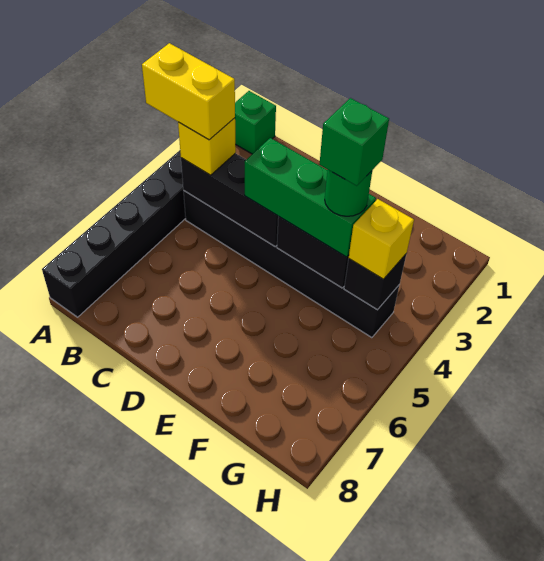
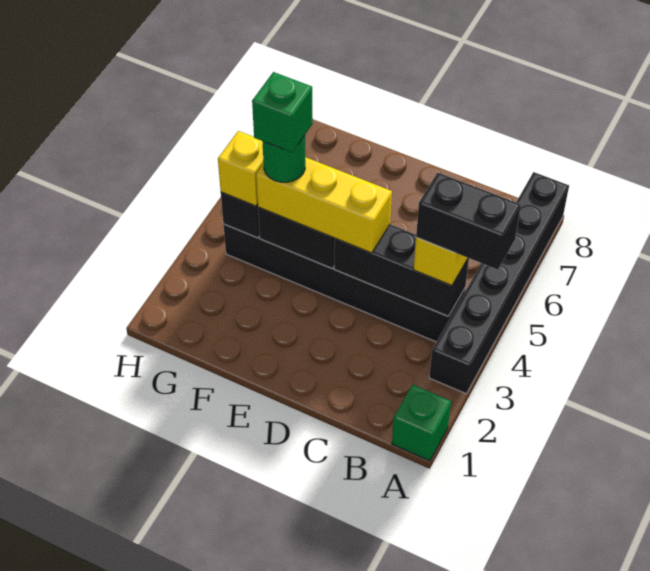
yellow brick A4:B4 level 4 -> black brick A4:B4 level 4
green brick D4:F4 level 3 -> yellow brick D4:F4 level 3

